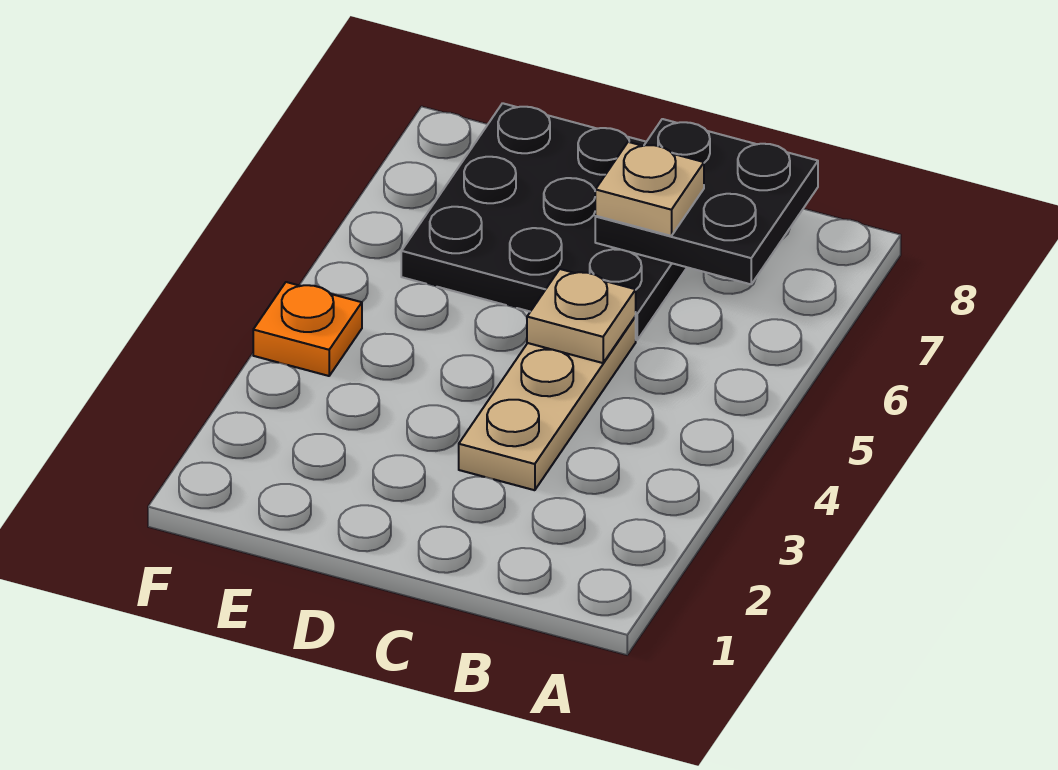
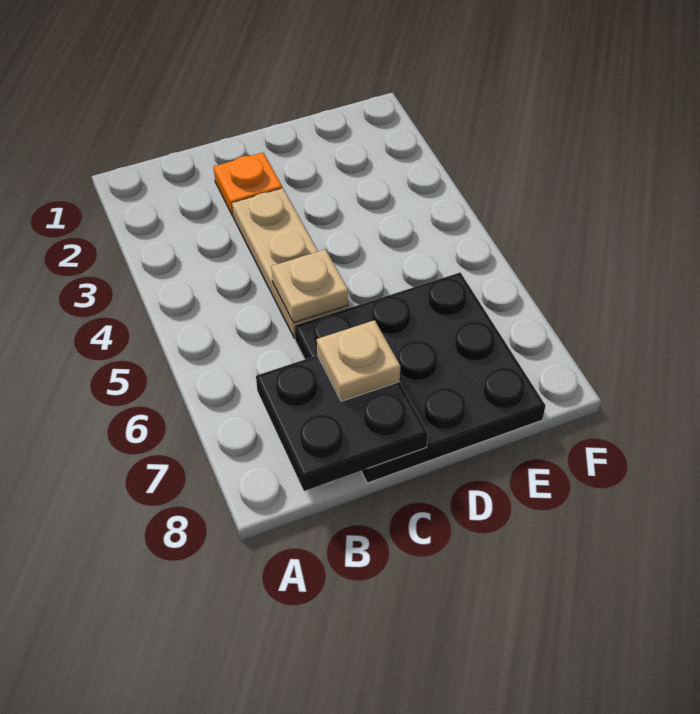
orange plate F4 level 1 -> orange plate C2 level 1

